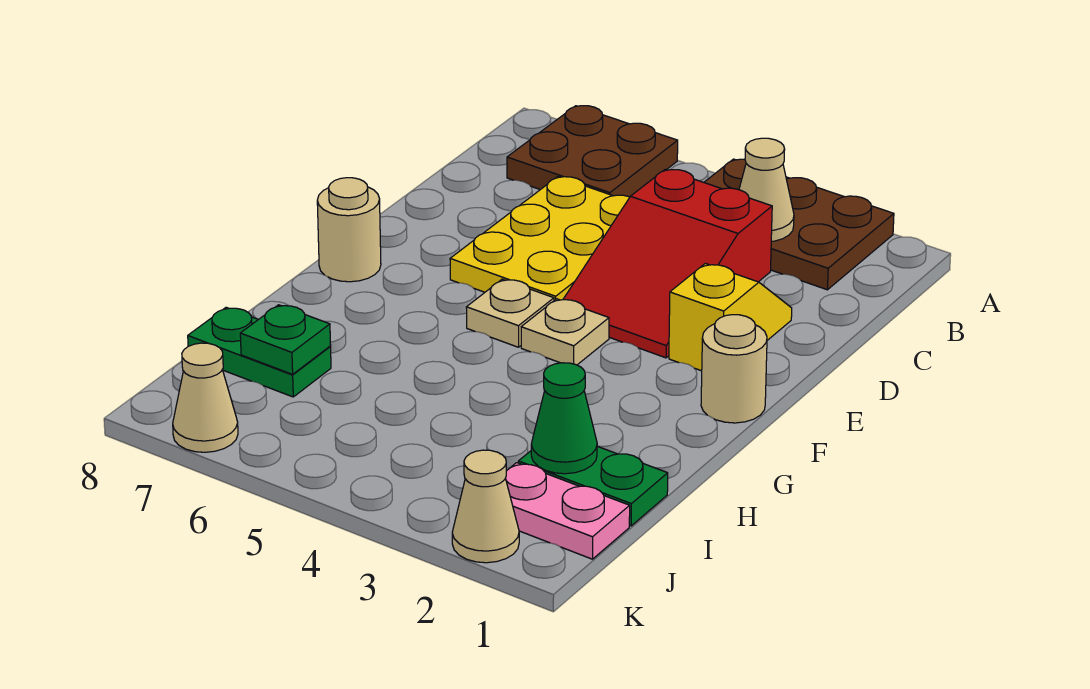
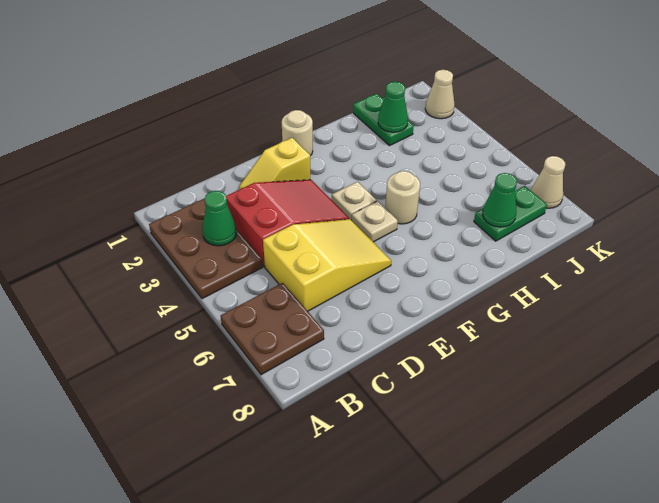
tan cone B3 level 2 -> green cone B3 level 2
yellow plate C5:E6 level 1 -> yellow slope C5:E6 level 1 top C
tan round brick F8 level 1 -> tan round brick G5 level 1
green plate I7:I8 level 1 -> green plate I7:J7 level 1
green plate I7 level 2 -> green cone I7 level 2
pink plate J1:J2 level 1 -> none

